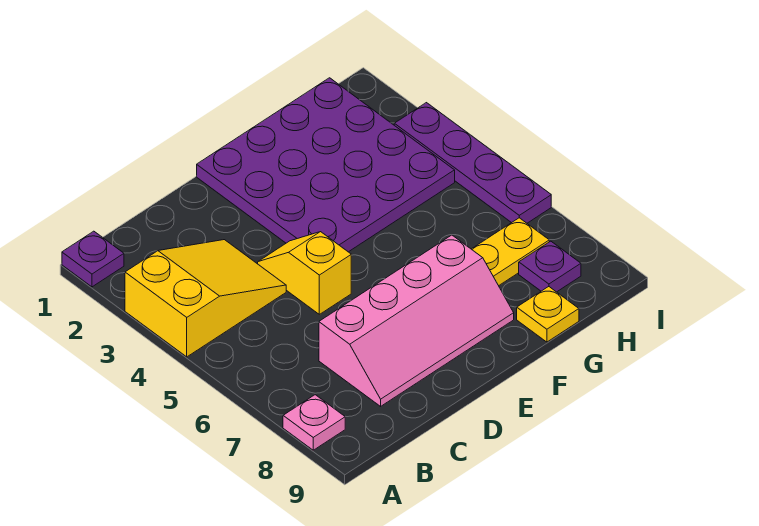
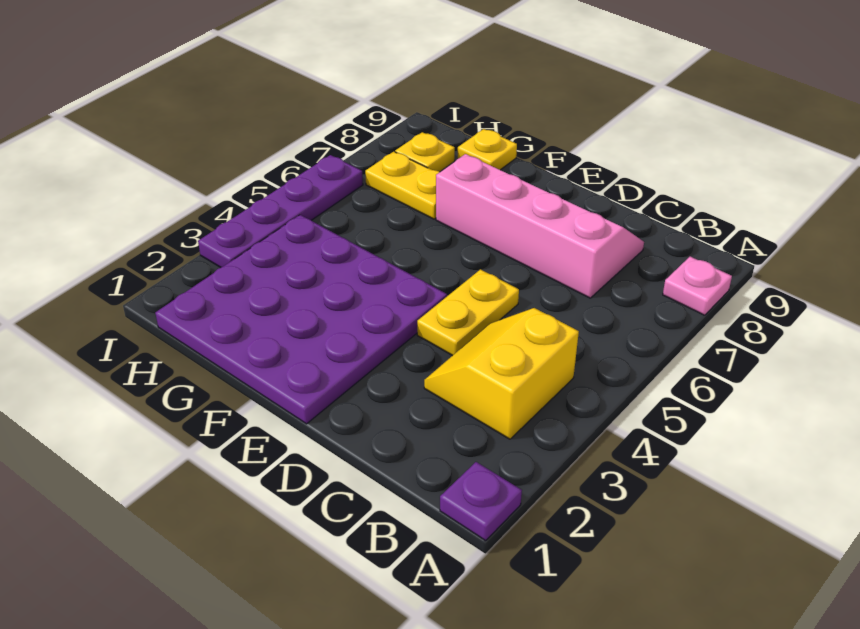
yellow slope A3:C4 level 1 top A -> yellow slope B3:C4 level 1 top B
yellow slope D4:D5 level 1 top 5 -> yellow plate D4:D5 level 1
purple plate H8 level 1 -> yellow plate H8 level 1

